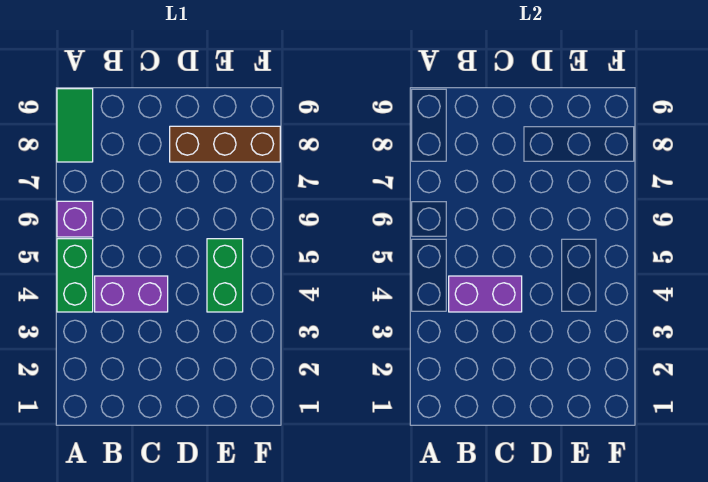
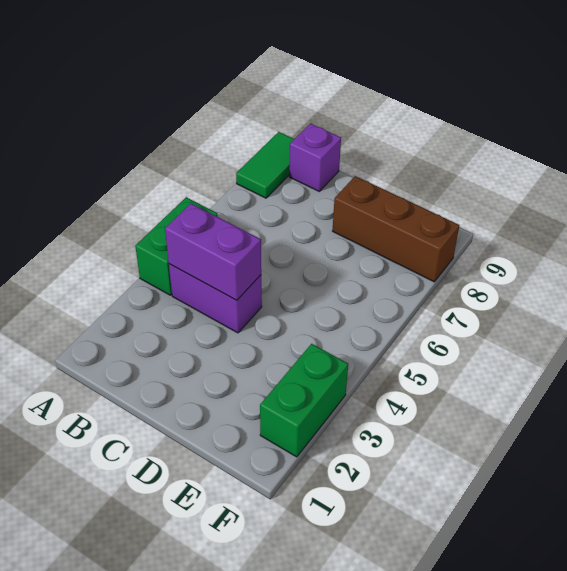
purple brick A6 level 1 -> purple brick B9 level 1
green brick E4:E5 level 1 -> green brick F2:F3 level 1

